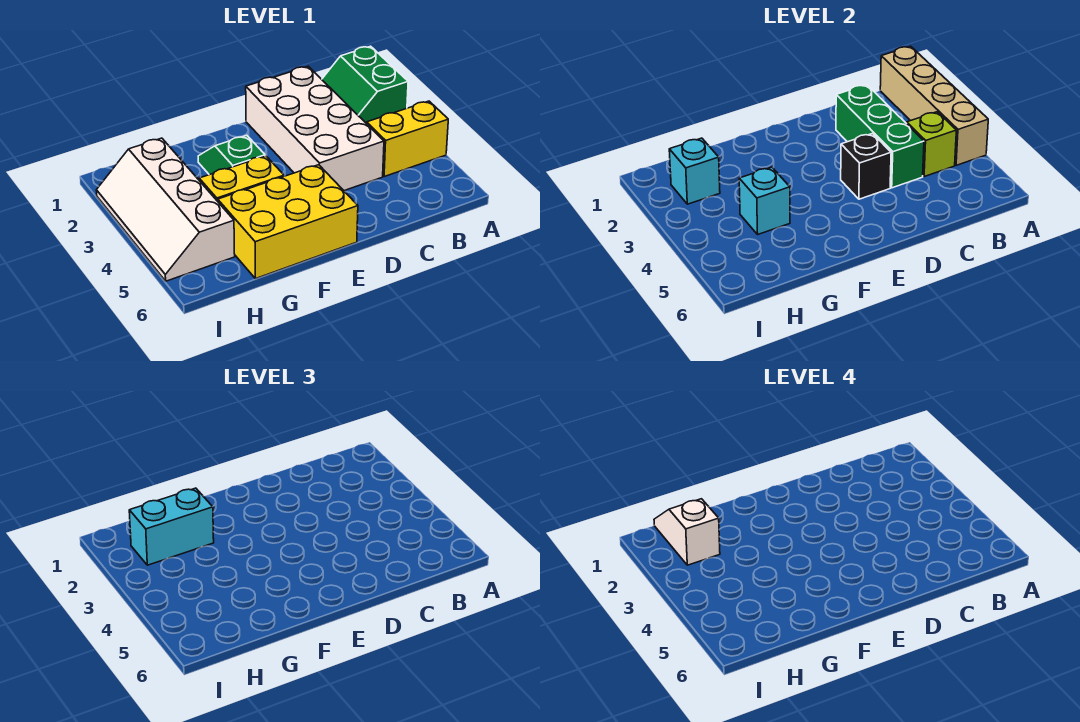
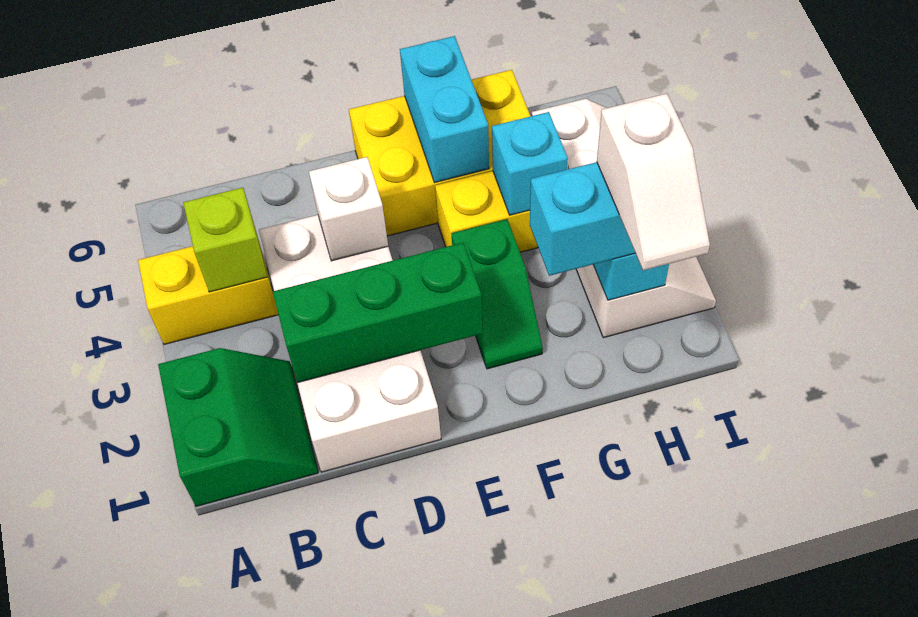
tan brick A1:A4 level 2 -> none
green brick C2:C4 level 2 -> green brick C2:E2 level 2
black brick D4 level 2 -> white brick D4 level 2
none -> cyan brick F5:F6 level 2

